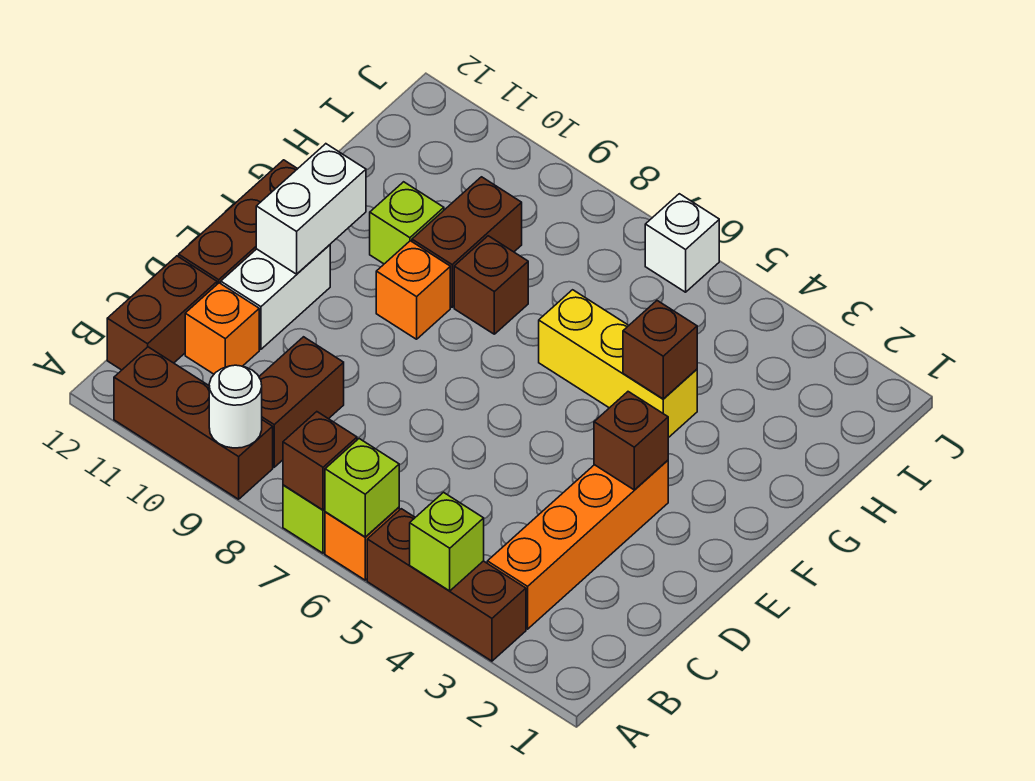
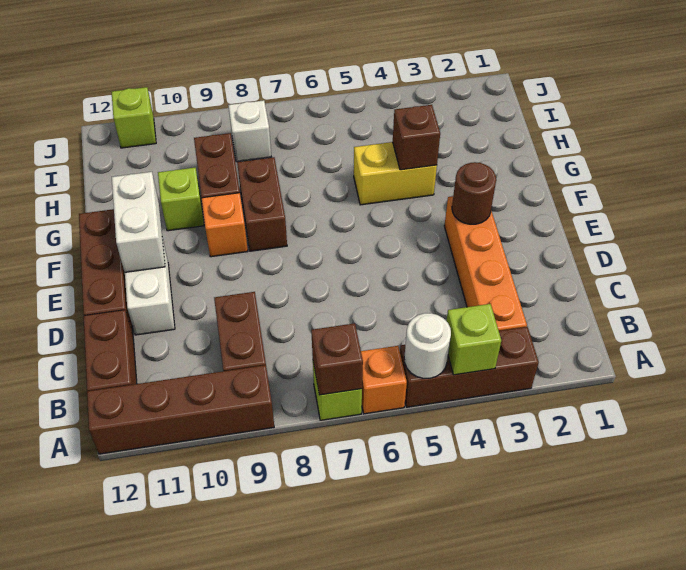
lime brick A6 level 2 -> lime brick J11 level 1
brown brick A9:A11 level 1 -> brown brick A9:A12 level 1
white round brick A9 level 2 -> white round brick A5 level 2
orange brick C11 level 1 -> none
brown brick E3 level 2 -> brown round brick E3 level 2
yellow brick G4:G6 level 1 -> yellow brick G4:G5 level 1
brown brick G8 level 1 -> brown brick F8:G8 level 1
white brick J6 level 1 -> white brick I8 level 1

